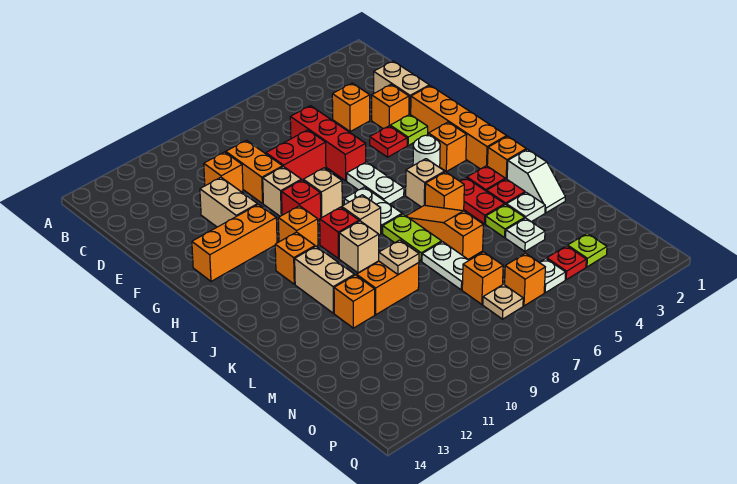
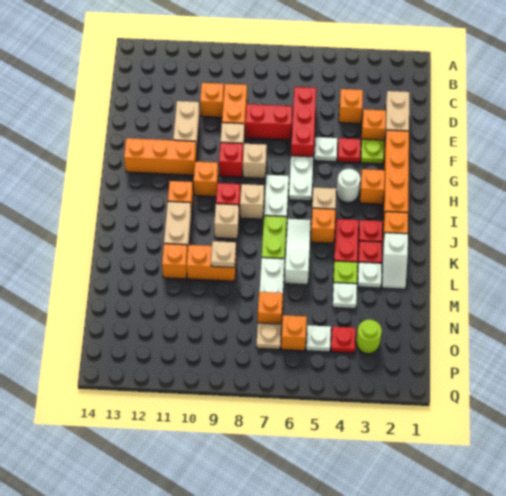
none -> white plate F5 level 1
orange slope J6:L6 level 1 top L -> white slope J6:L6 level 1 top L
lime plate O3 level 1 -> lime round brick O3 level 1

